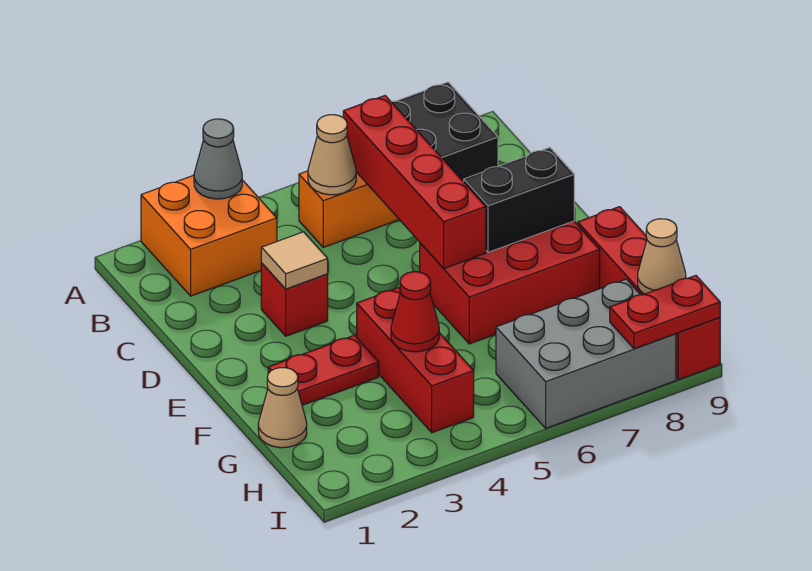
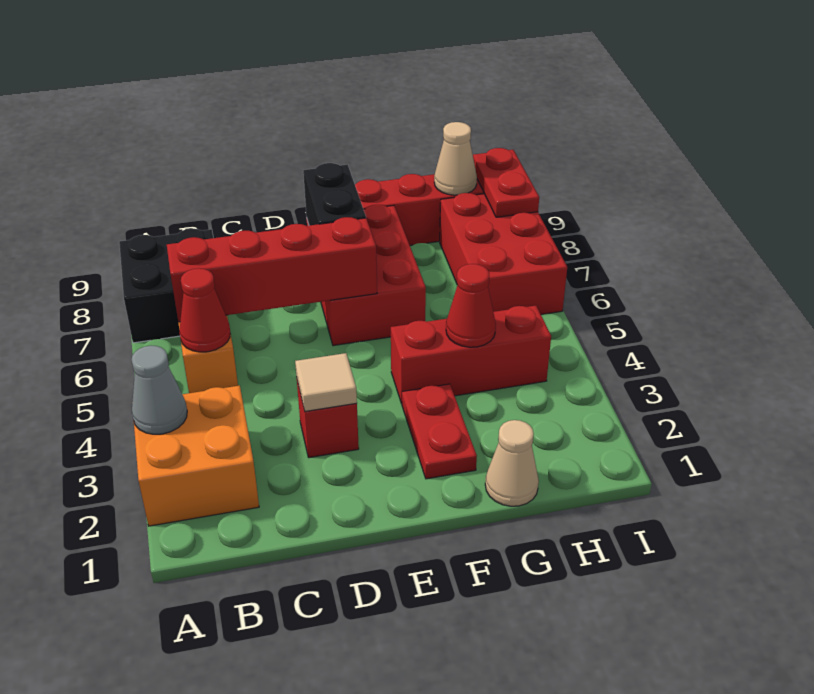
tan cone B5 level 2 -> red cone B5 level 2
grey brick H6:I8 level 1 -> red brick H6:I8 level 1

